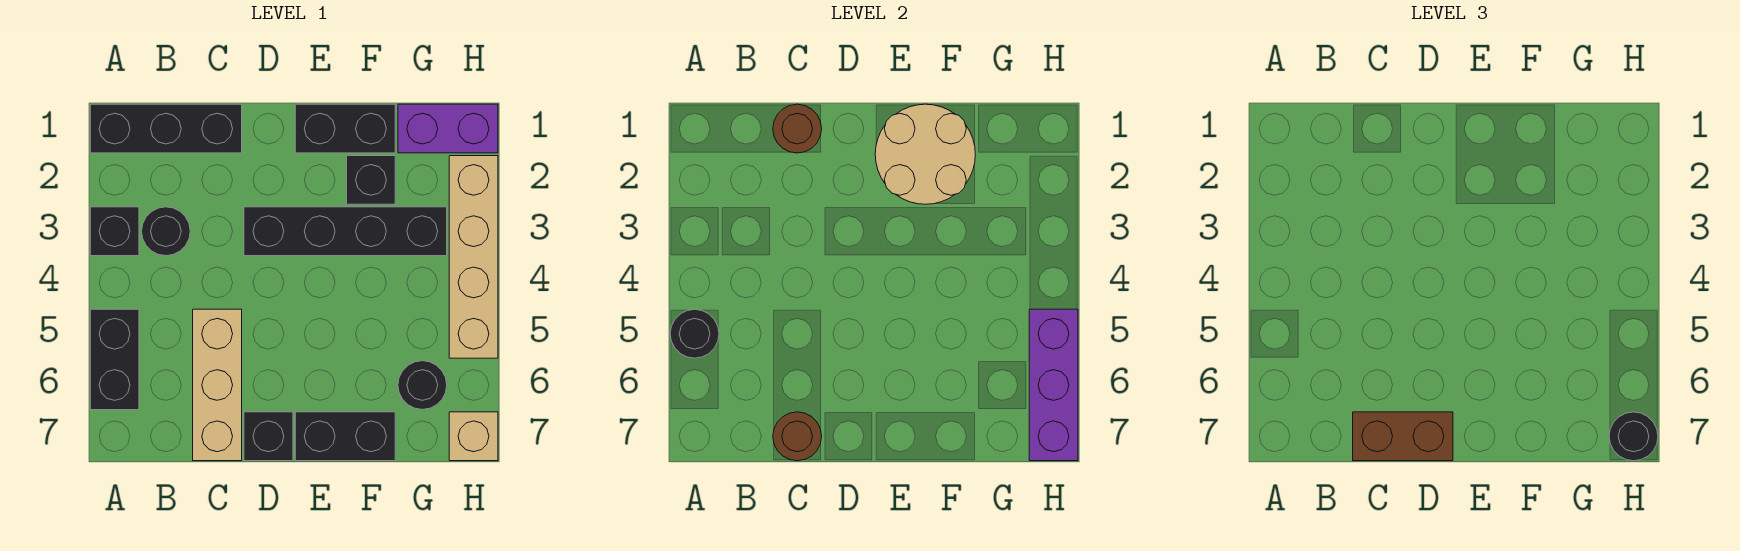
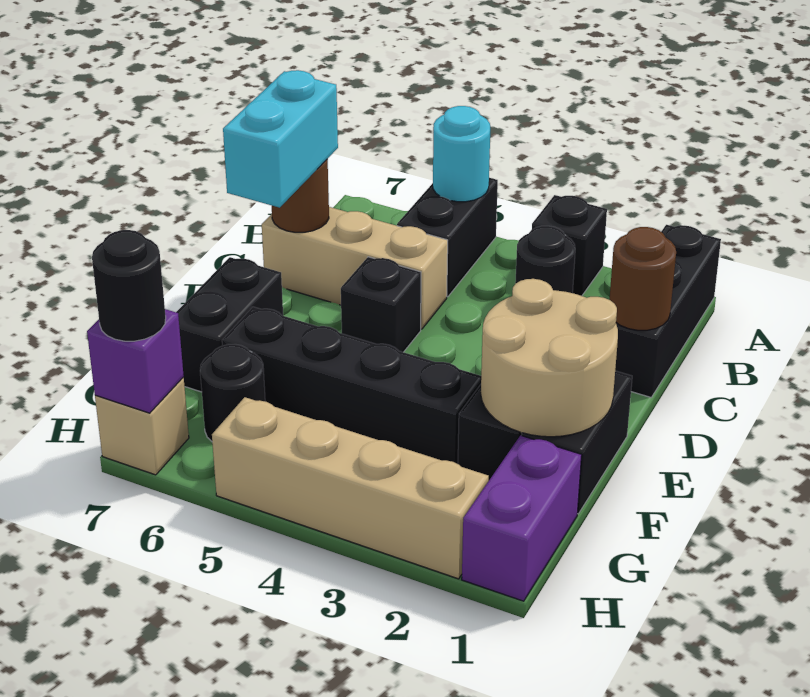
black brick A5:A6 level 1 -> black brick A5:B5 level 1
black round brick A5 level 2 -> cyan round brick A5 level 2
brown brick C7:D7 level 3 -> cyan brick C7:D7 level 3
black brick D3:G3 level 1 -> black brick F3:F6 level 1
black brick D7 level 1 -> black brick D5 level 1
purple brick H5:H7 level 2 -> purple brick H7 level 2

